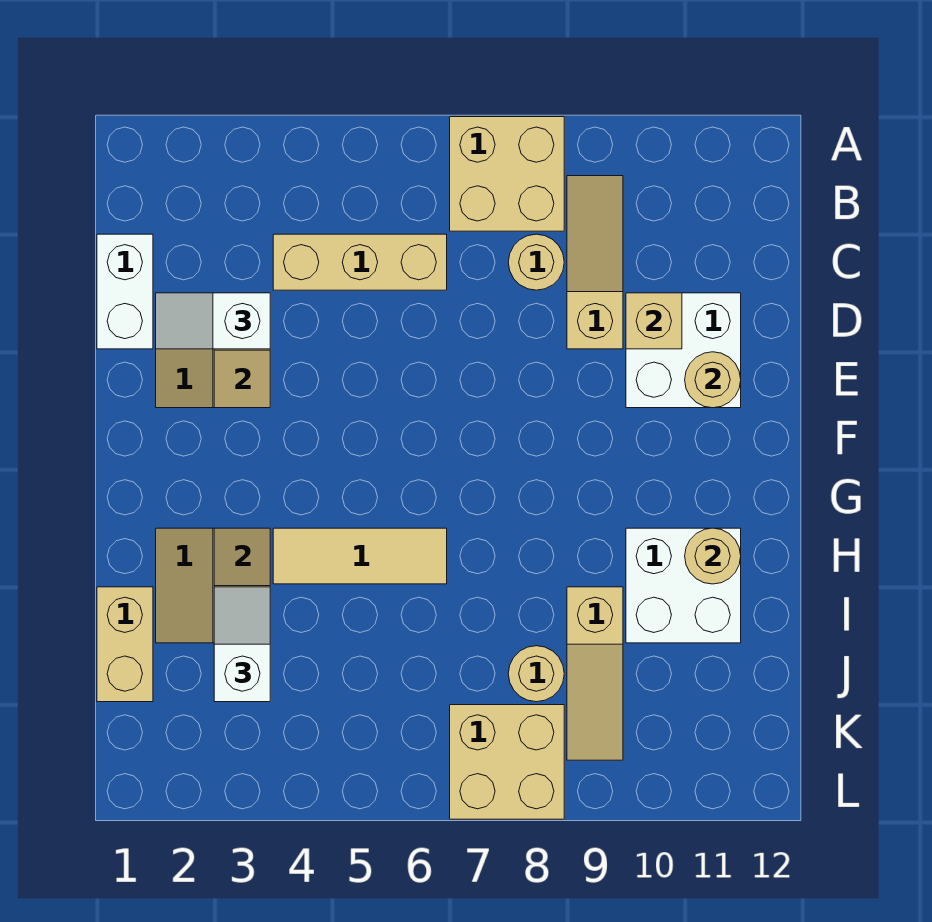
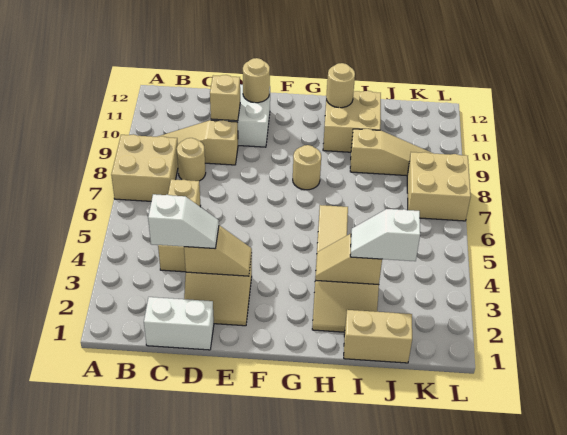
white slope D2:D3 level 3 top 3 -> white slope C3:D3 level 3 top C
white brick H10:I11 level 1 -> tan brick H10:I11 level 1
tan round brick J8 level 1 -> tan round brick G8 level 1

